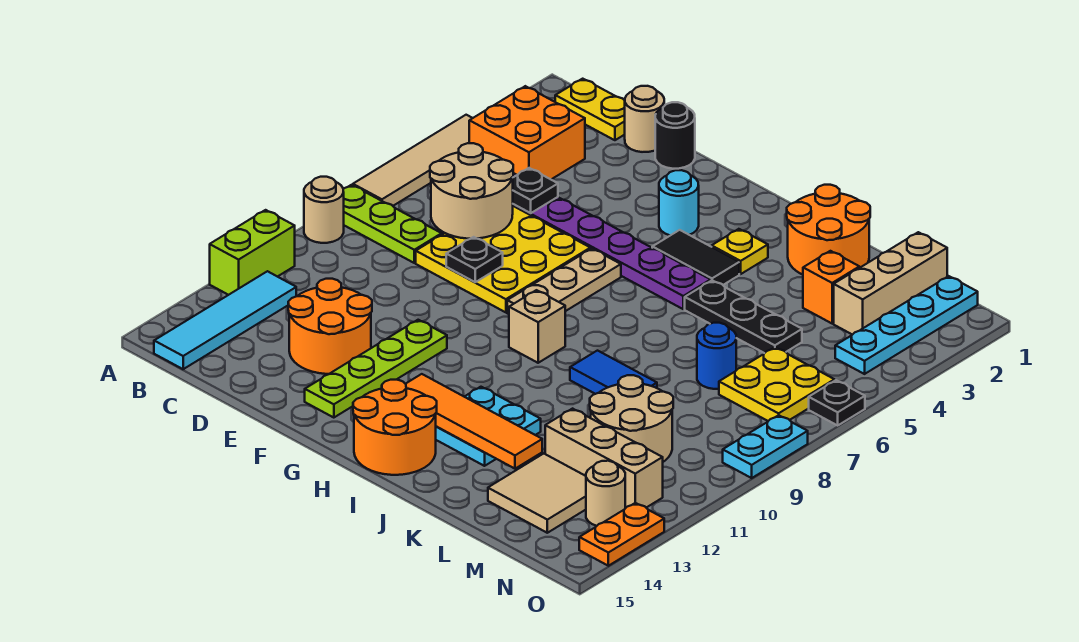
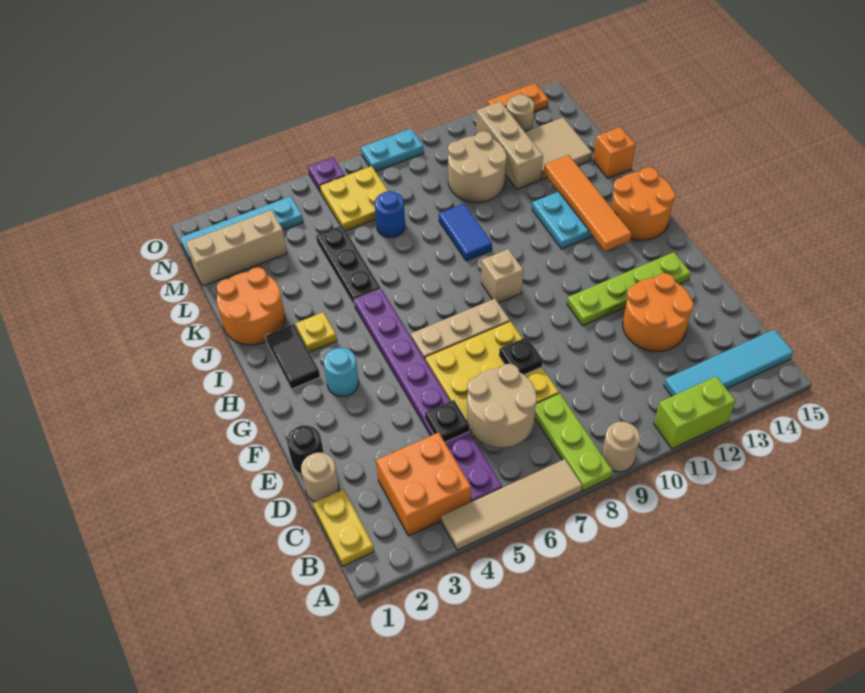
black tile H4:I4 level 1 -> black tile H2:I2 level 1
orange brick L3 level 1 -> orange brick K15 level 1
black plate O6 level 1 -> purple plate O6 level 1

